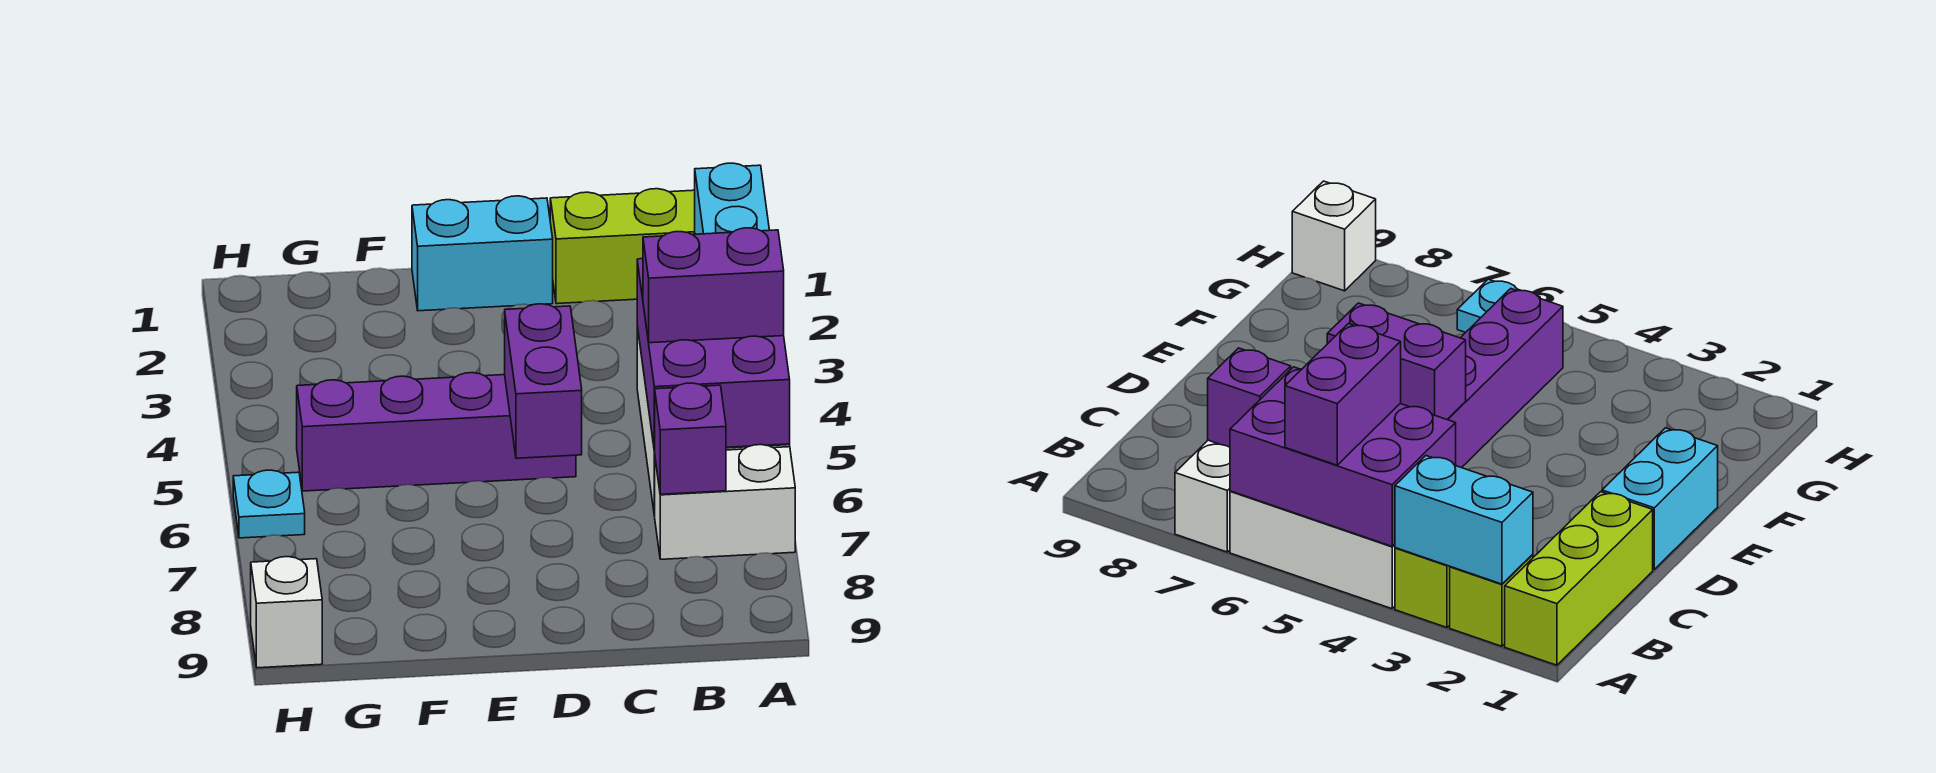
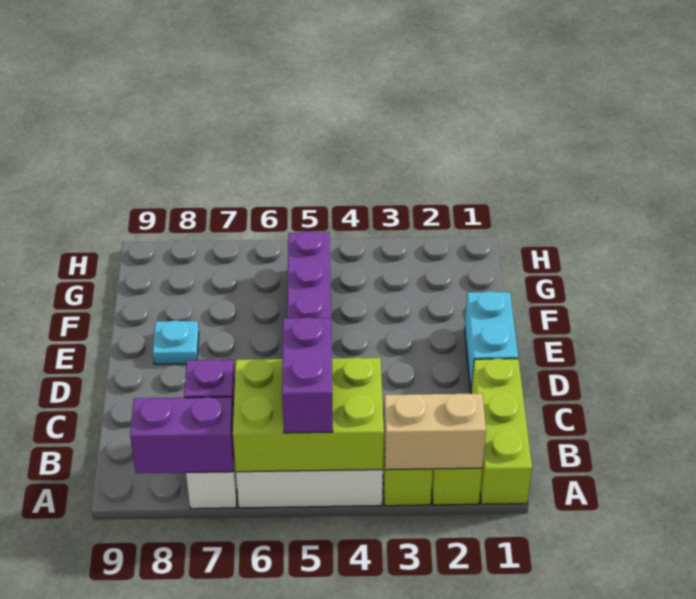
cyan brick A2:A3 level 2 -> tan brick A2:A3 level 2
purple brick A4:B6 level 2 -> lime brick A4:B6 level 2
purple brick D5:D6 level 2 -> purple brick A7:A8 level 2
cyan plate H6 level 1 -> cyan plate E8 level 1
white brick H9 level 1 -> none

